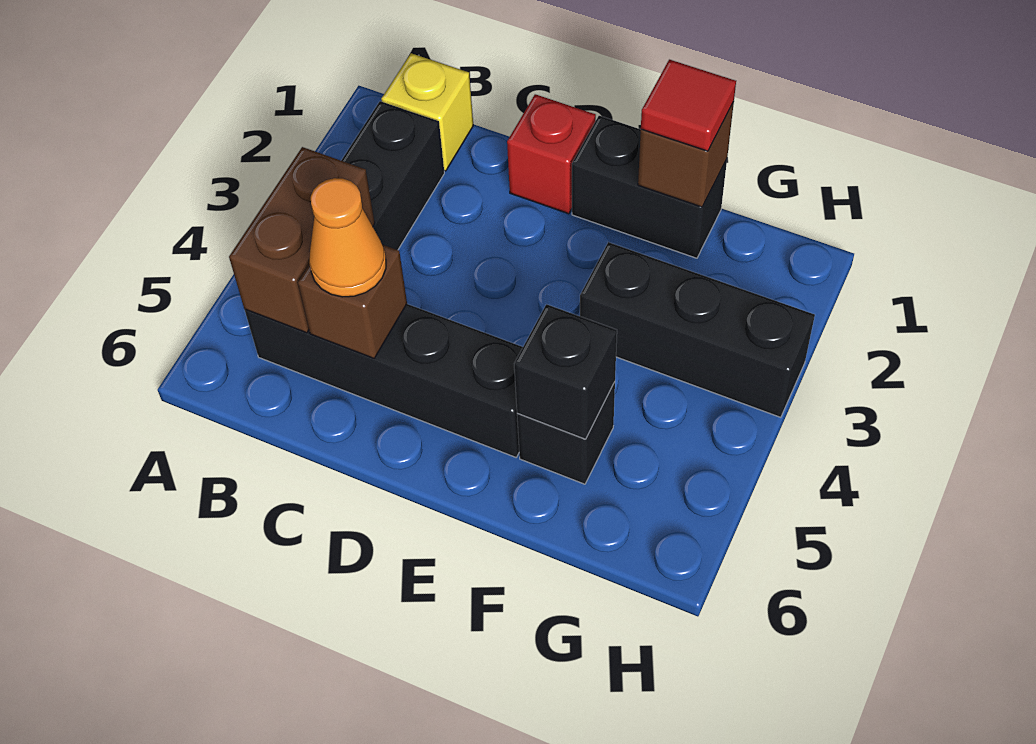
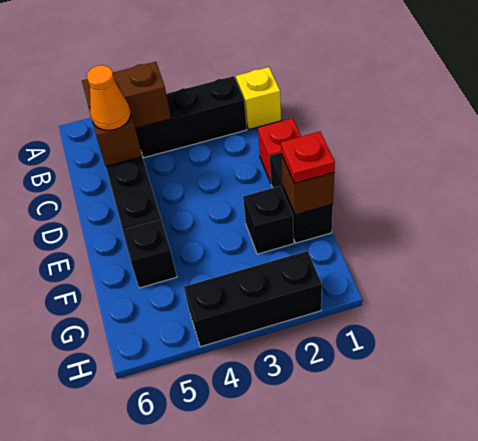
red tile F1 level 3 -> red plate F1 level 3
black brick F3:H3 level 1 -> black brick H2:H4 level 1
black brick F5 level 2 -> black brick F2 level 1

